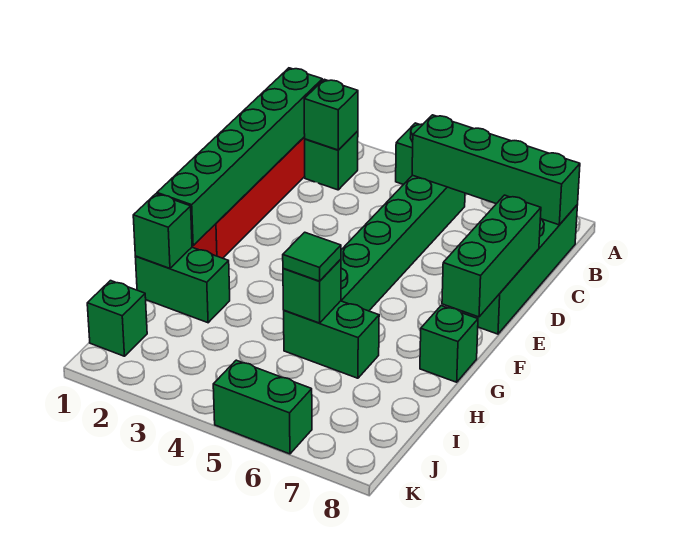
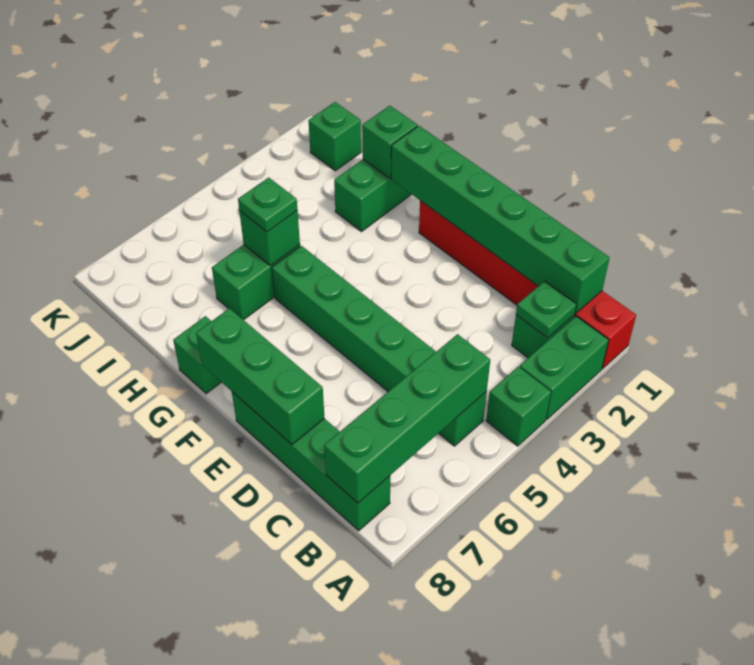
green brick B2 level 2 -> green plate B2 level 2
green tile H5 level 3 -> green plate H5 level 3
green brick K5:K6 level 1 -> green brick A2:A3 level 1

